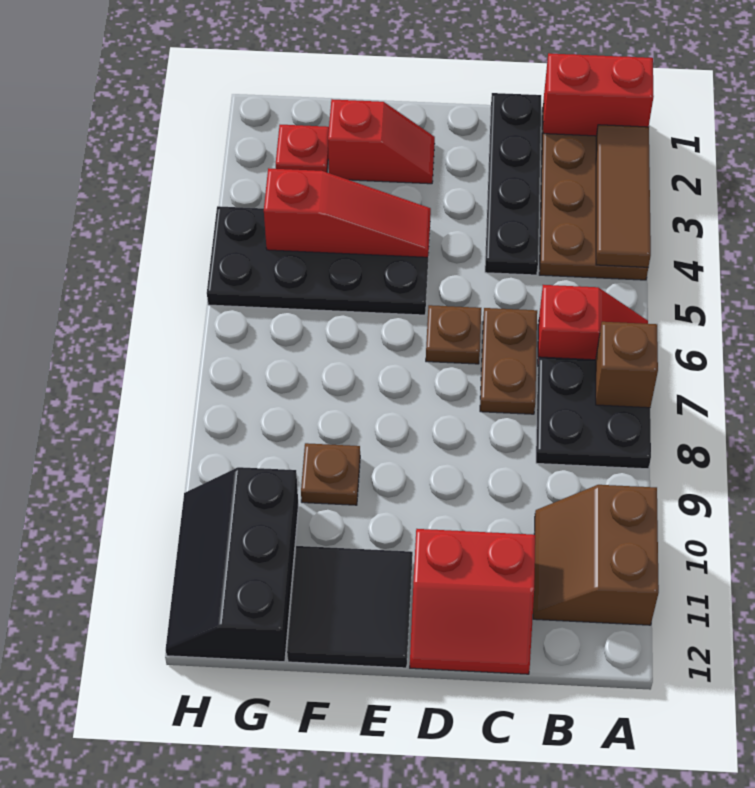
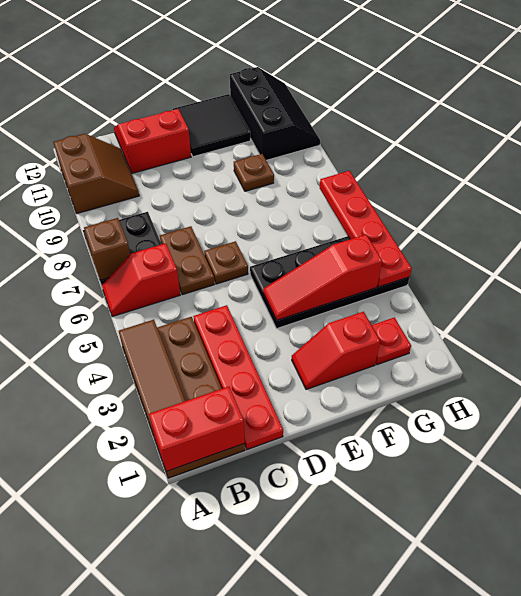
black plate C1:C4 level 1 -> red plate C1:C4 level 1
none -> red plate H4:H7 level 2

